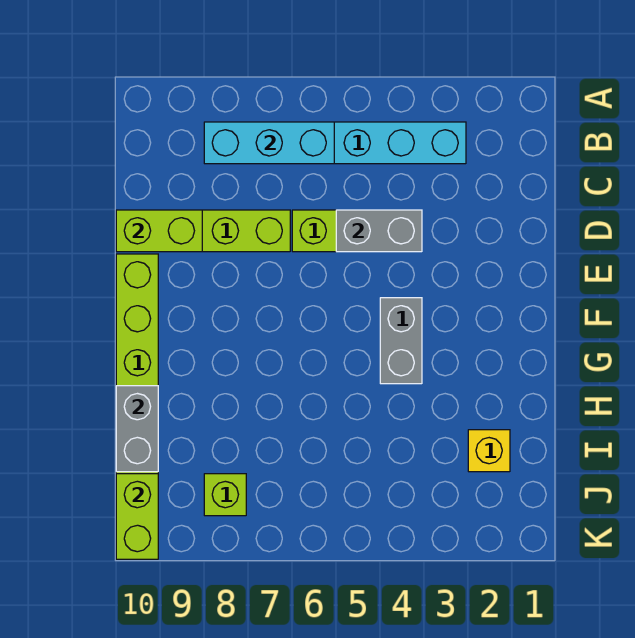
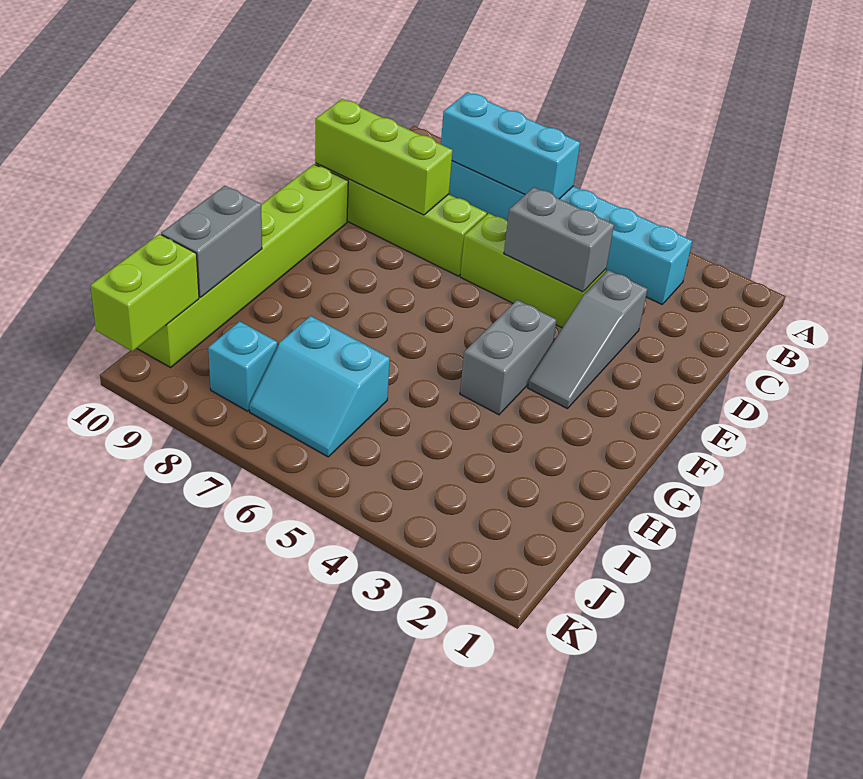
none -> grey slope D3:F3 level 1 top D
lime brick D9:D10 level 2 -> lime brick D8:D10 level 2
yellow brick I2 level 1 -> none
none -> cyan slope I6:J7 level 1 top I
lime brick J8 level 1 -> cyan brick J8 level 1

